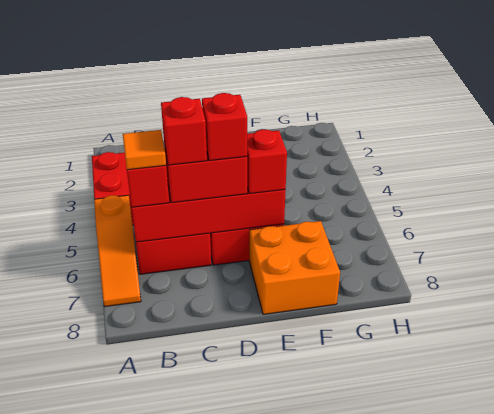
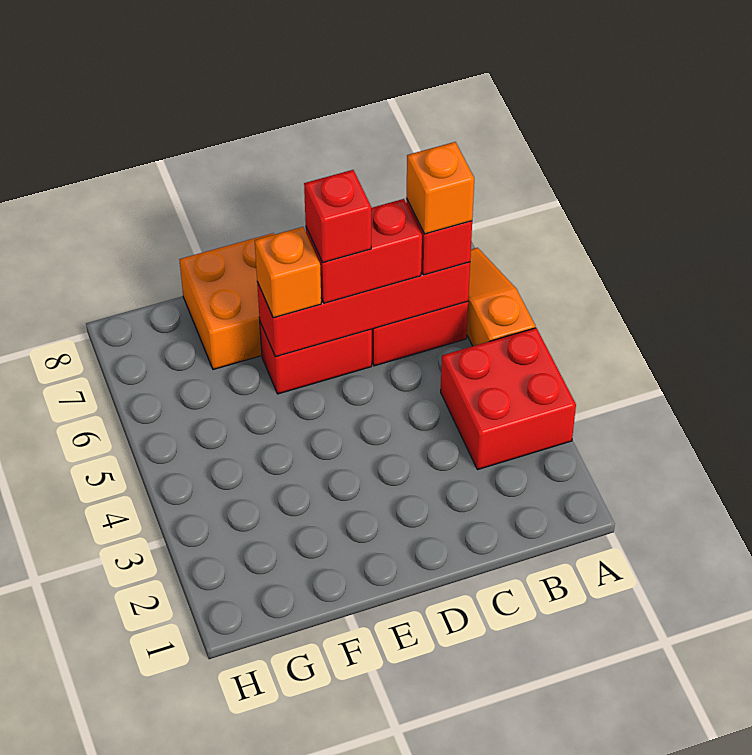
orange tile B6 level 4 -> orange brick B6 level 4
red brick C6 level 4 -> none
red brick E6 level 3 -> orange brick E6 level 3

